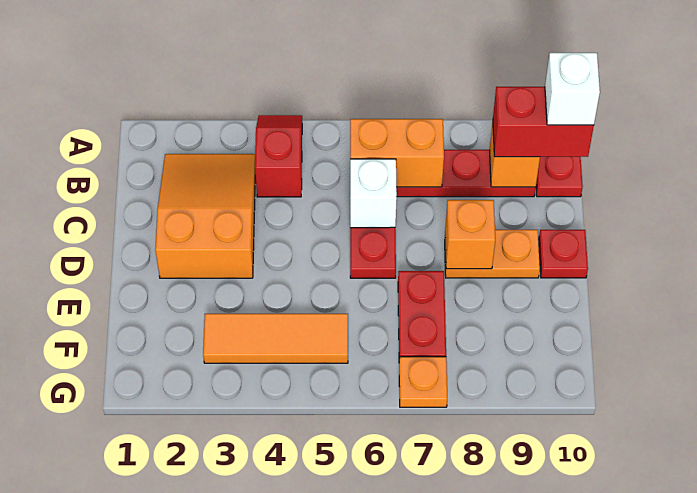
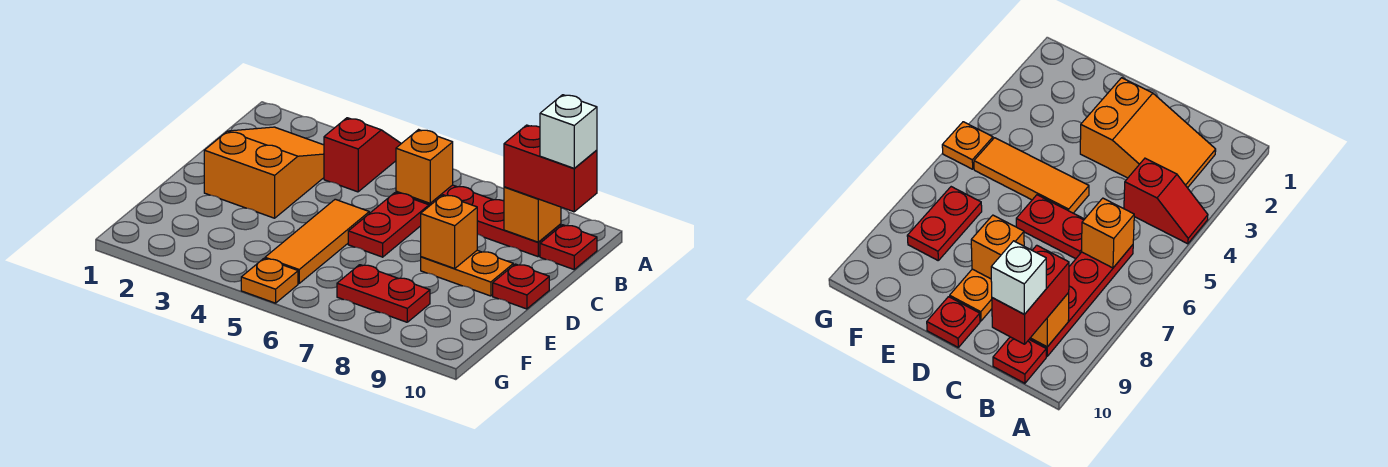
orange brick B6:B7 level 2 -> orange brick B6 level 2
white brick C6 level 2 -> none
red plate E7:F7 level 1 -> red plate F7:F8 level 1
orange tile F3:F5 level 1 -> orange tile D5:F5 level 1
orange plate G7 level 1 -> orange plate G5 level 1

